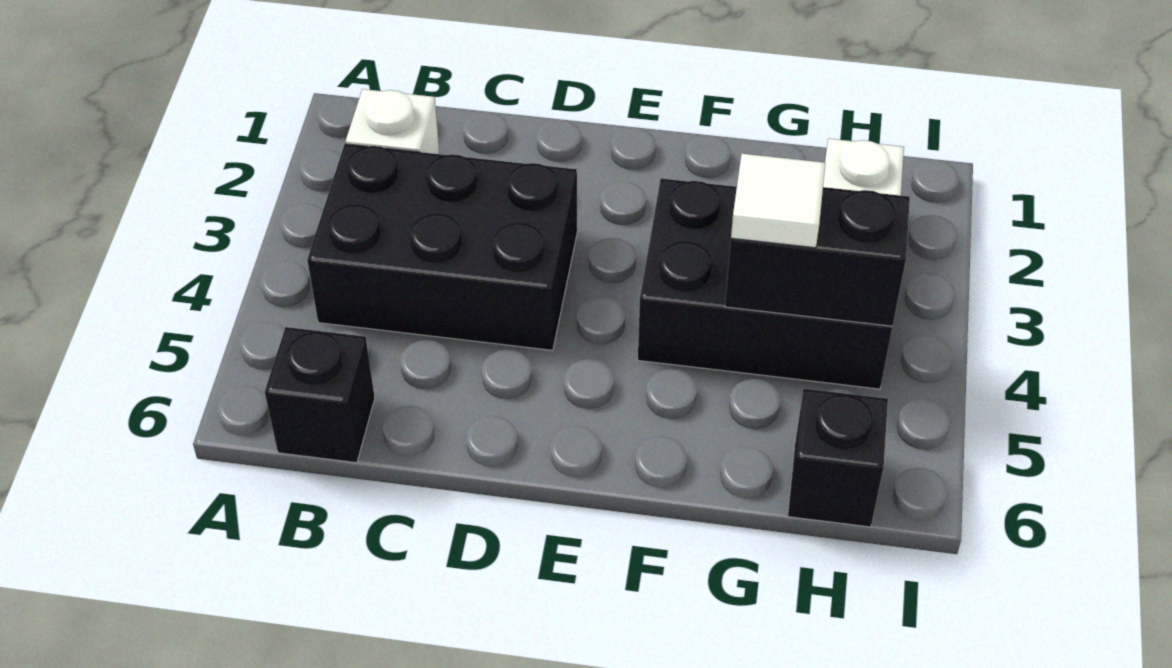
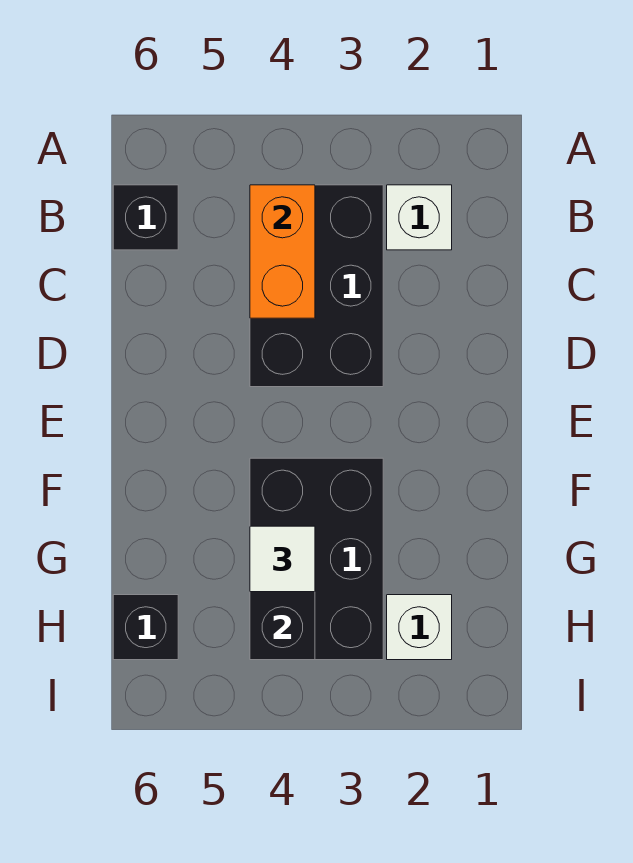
none -> orange brick B4:C4 level 2

